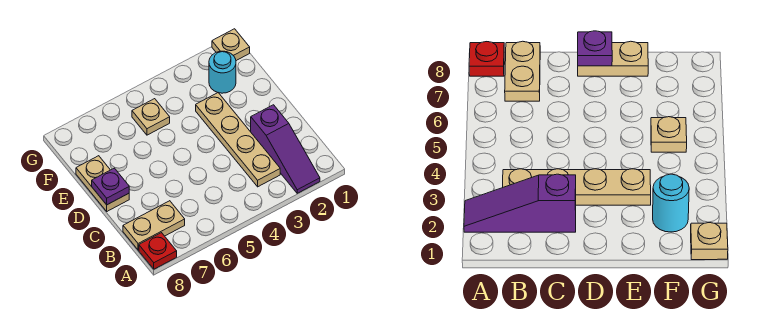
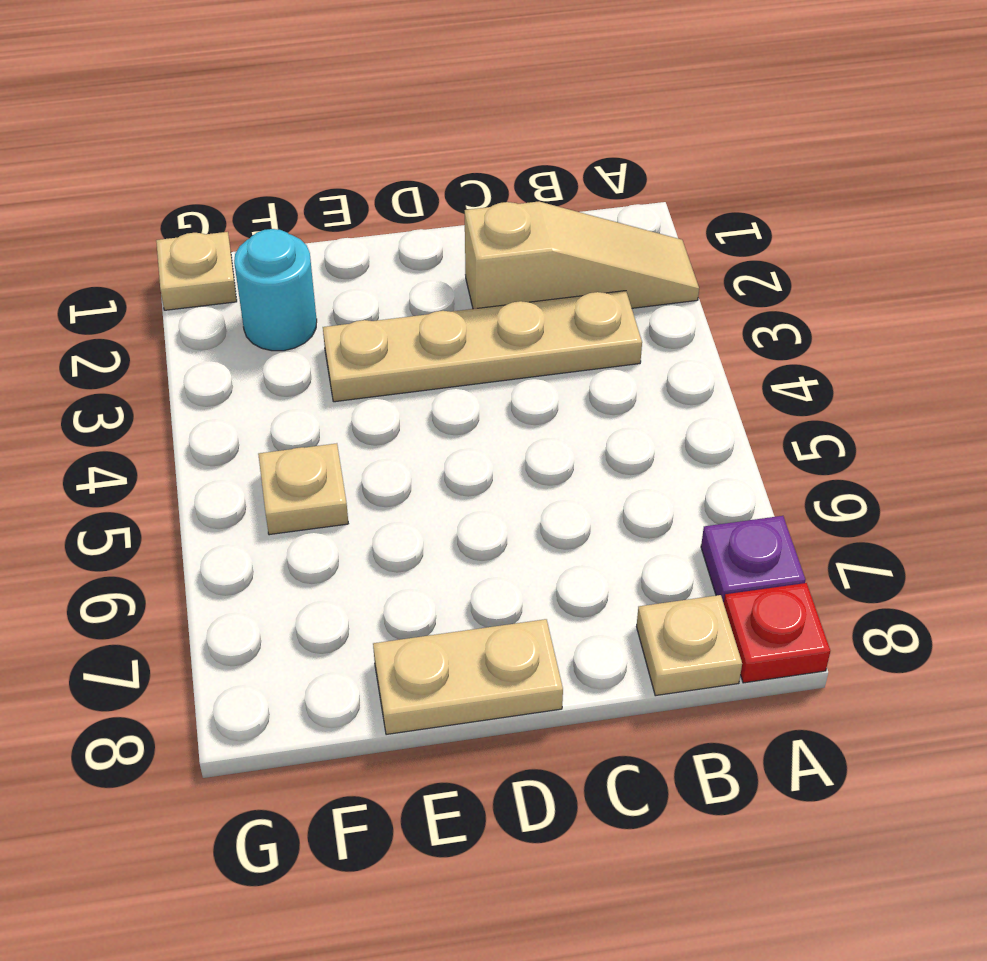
purple slope A2:C2 level 1 top C -> tan slope A2:C2 level 1 top C
tan plate B7:B8 level 1 -> tan plate B8 level 1
purple plate D8 level 2 -> purple plate A7 level 1

